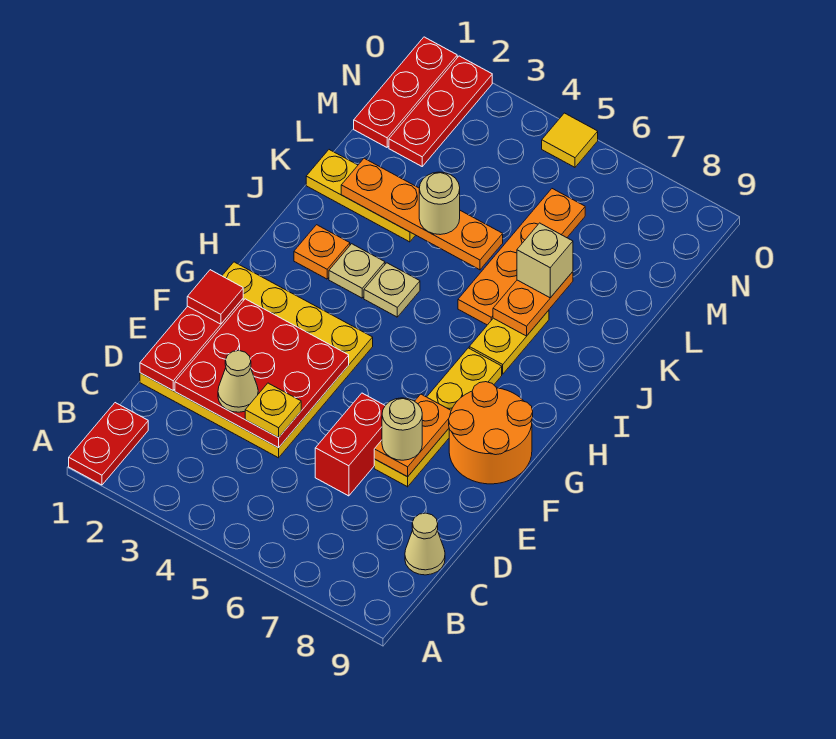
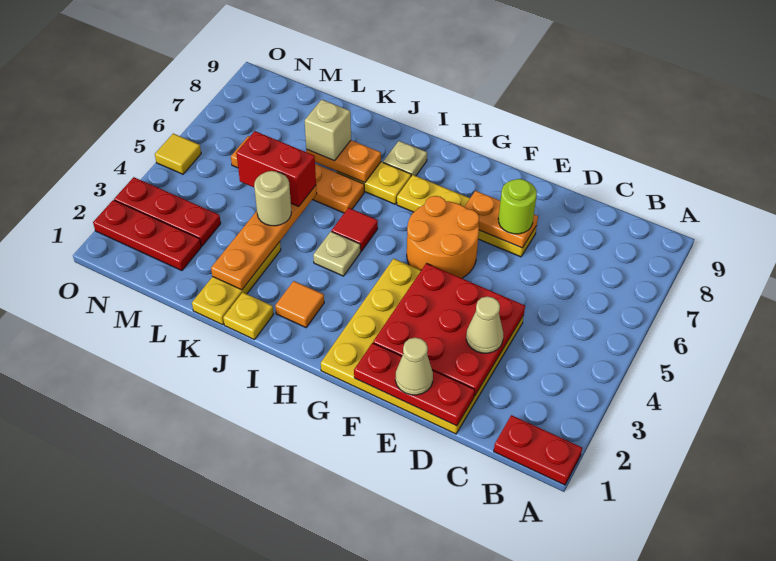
tan cone C9 level 1 -> tan cone E1 level 3
yellow plate D4 level 3 -> yellow plate J1 level 1
red brick D6:E6 level 1 -> red brick K5:L5 level 3
tan round brick E7 level 3 -> lime round brick E7 level 3
red tile F1 level 3 -> red tile I5 level 1
orange round brick F8:G9 level 1 -> orange round brick F5:G6 level 1
orange plate I2 level 1 -> orange tile I2 level 1
tan plate I3 level 1 -> tan plate I8 level 1
red plate M1:O1 level 1 -> red plate M3:O3 level 1

